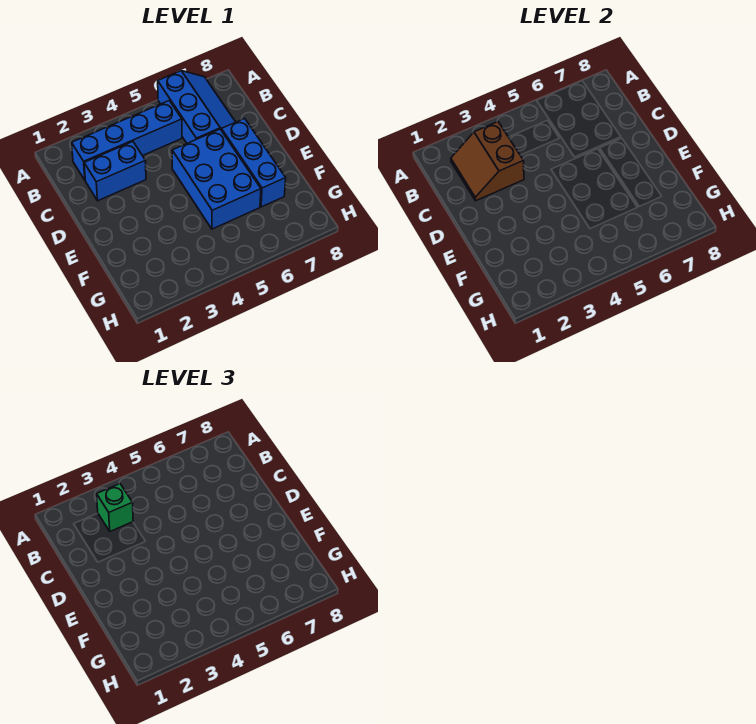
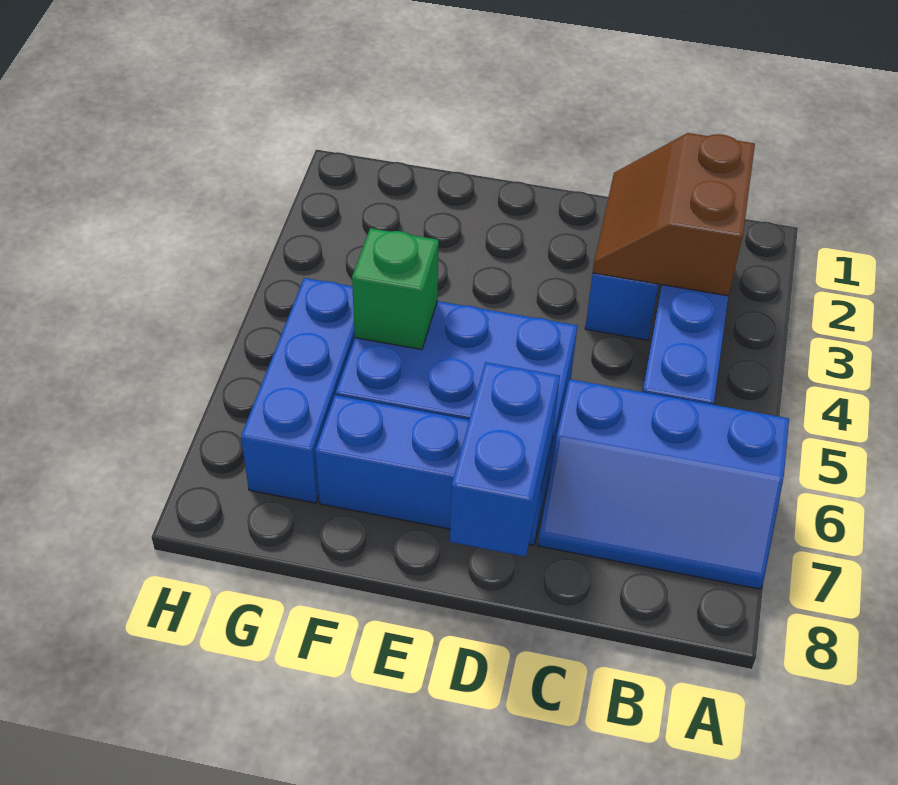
brown slope B2:C3 level 2 top 3 -> brown slope B2:C3 level 2 top B
green brick B3 level 3 -> green brick F5 level 2
none -> blue brick D7:D8 level 2
none -> blue brick G5:G7 level 1

